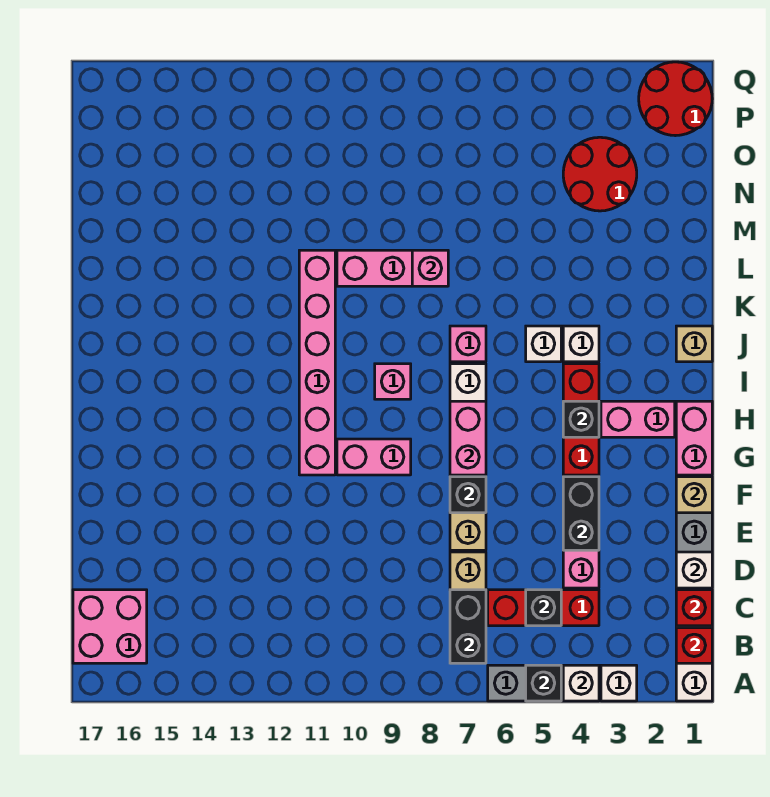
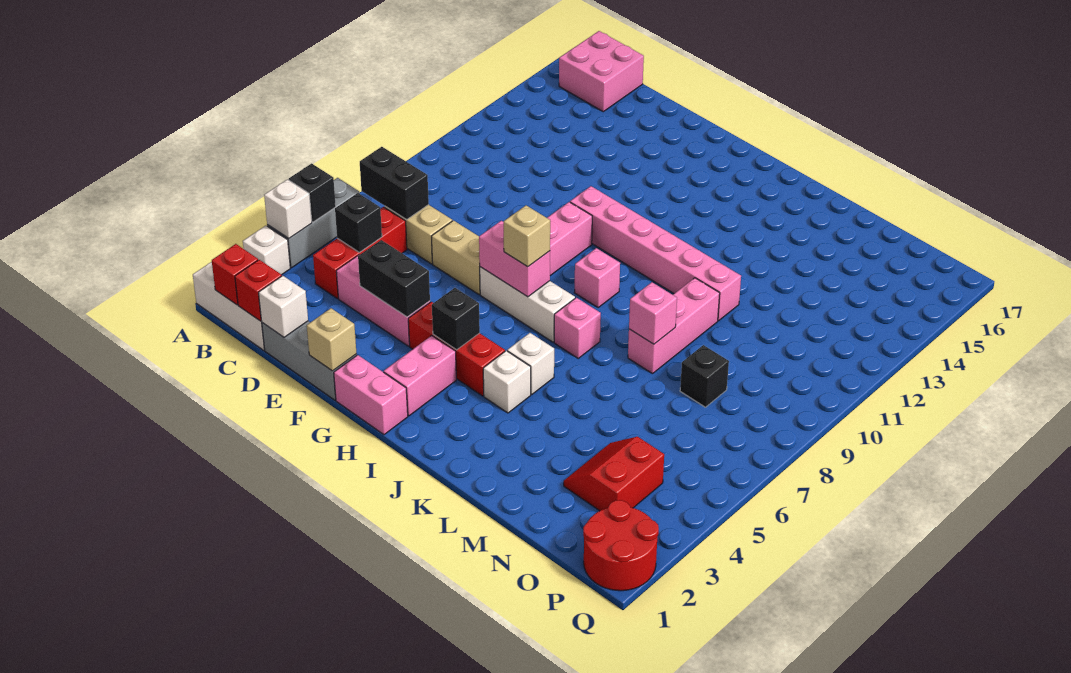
black brick F7 level 2 -> black brick N8 level 1
tan brick J1 level 1 -> tan brick H7 level 3
red round brick N3:O4 level 1 -> red slope N3:O4 level 1 top O

